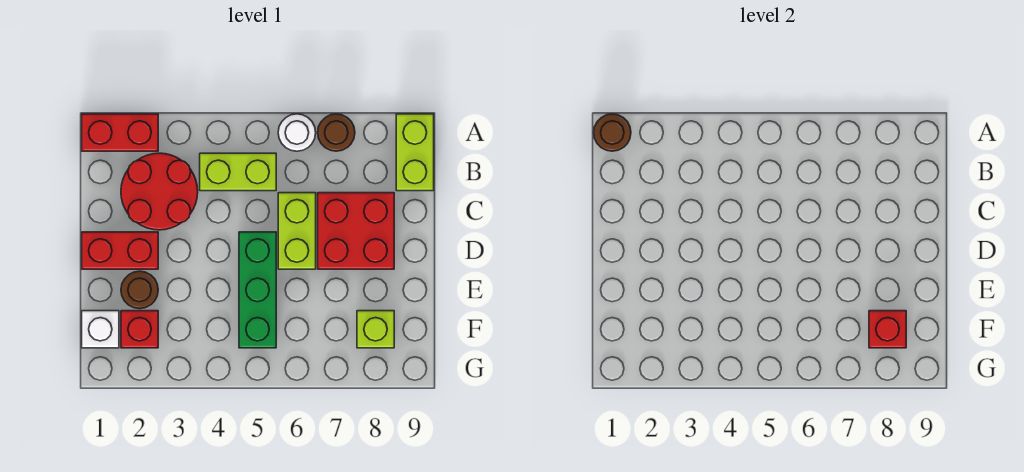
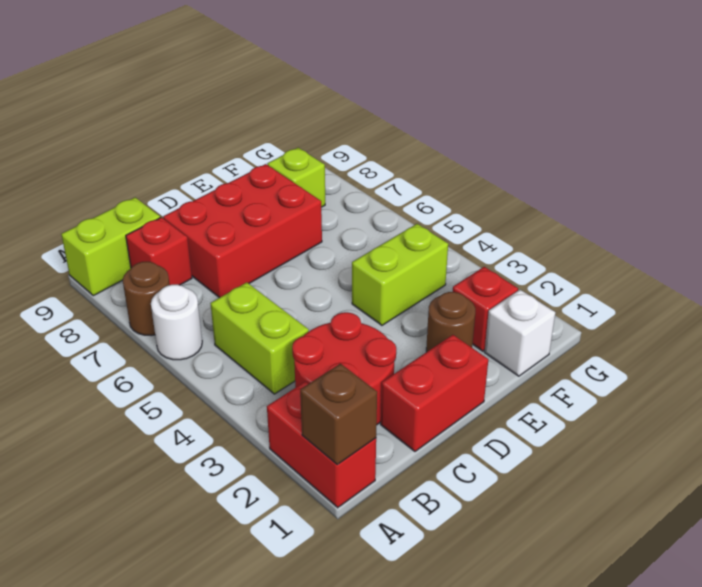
brown round brick A1 level 2 -> brown brick A1 level 2
lime brick C6:D6 level 1 -> lime brick E4:F4 level 1
red brick C7:D8 level 1 -> red brick C7:E8 level 1
red brick D1:D2 level 1 -> red brick C1:D1 level 1
green brick D5:F5 level 1 -> none
red brick F8 level 2 -> red brick B8 level 1

